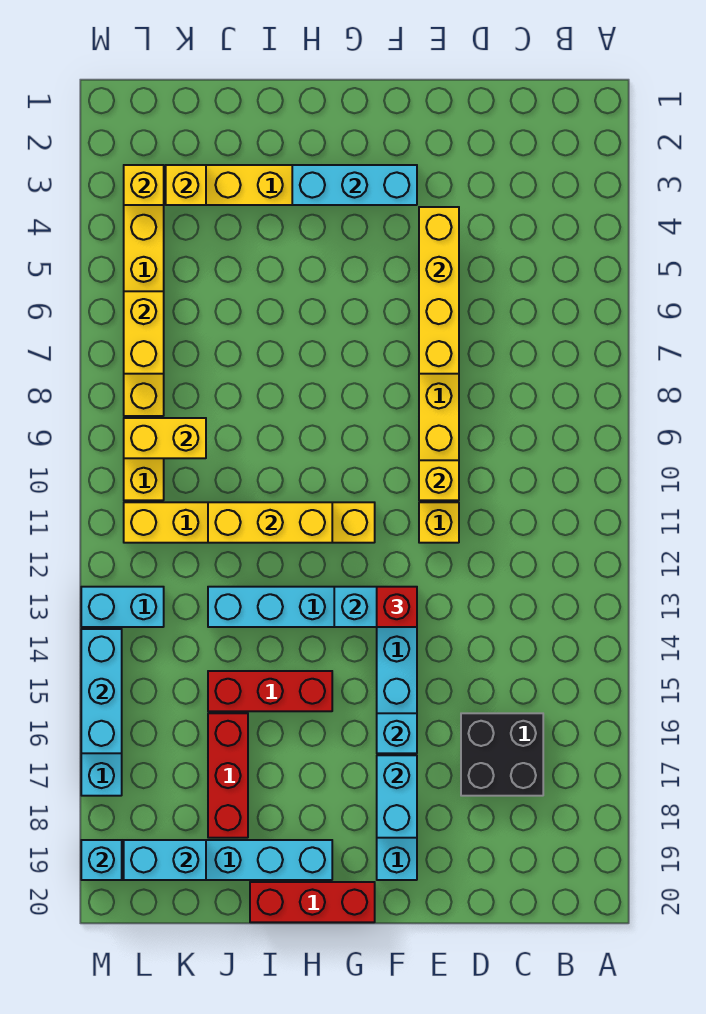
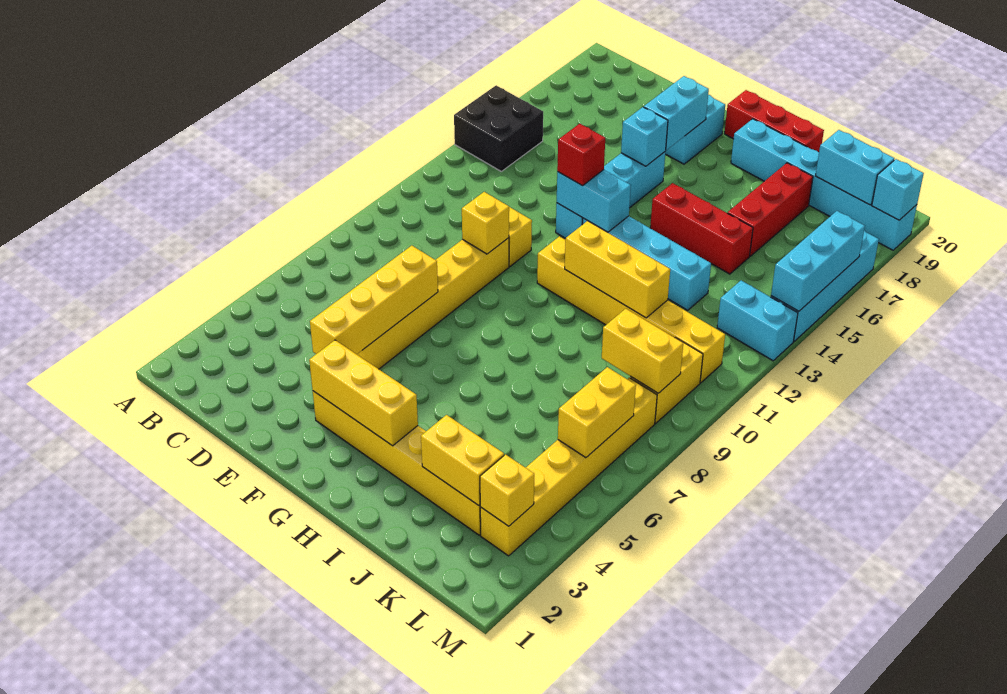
black brick C16:D17 level 1 -> black brick A14:B15 level 1
cyan brick F3:H3 level 2 -> yellow brick F3:H3 level 2
yellow brick K3 level 2 -> yellow brick J3:K3 level 2

